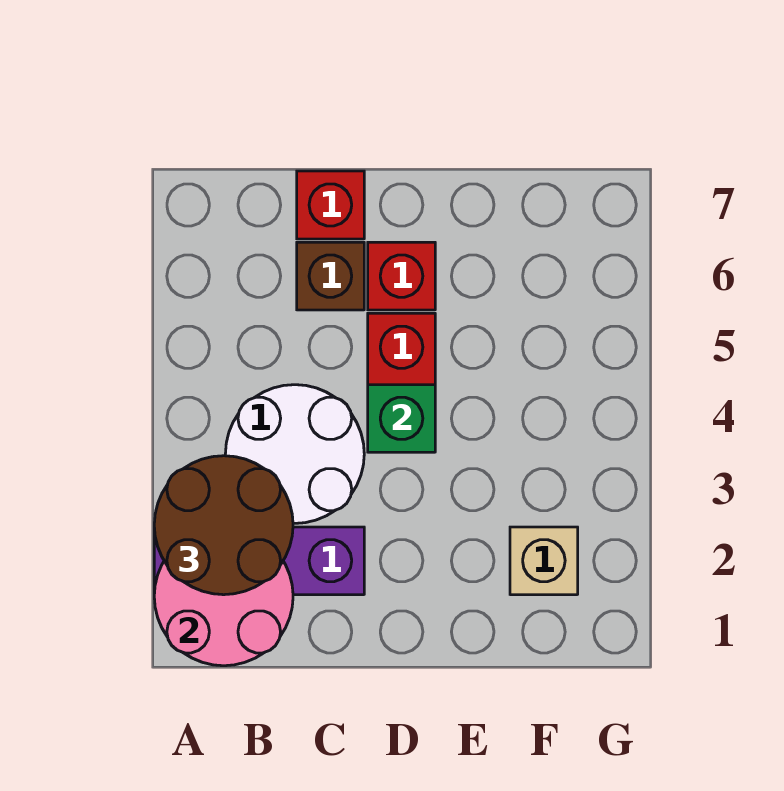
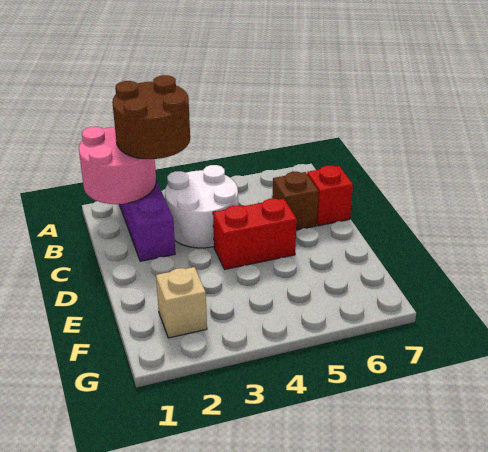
green brick D4 level 2 -> none
red brick D6 level 1 -> none

